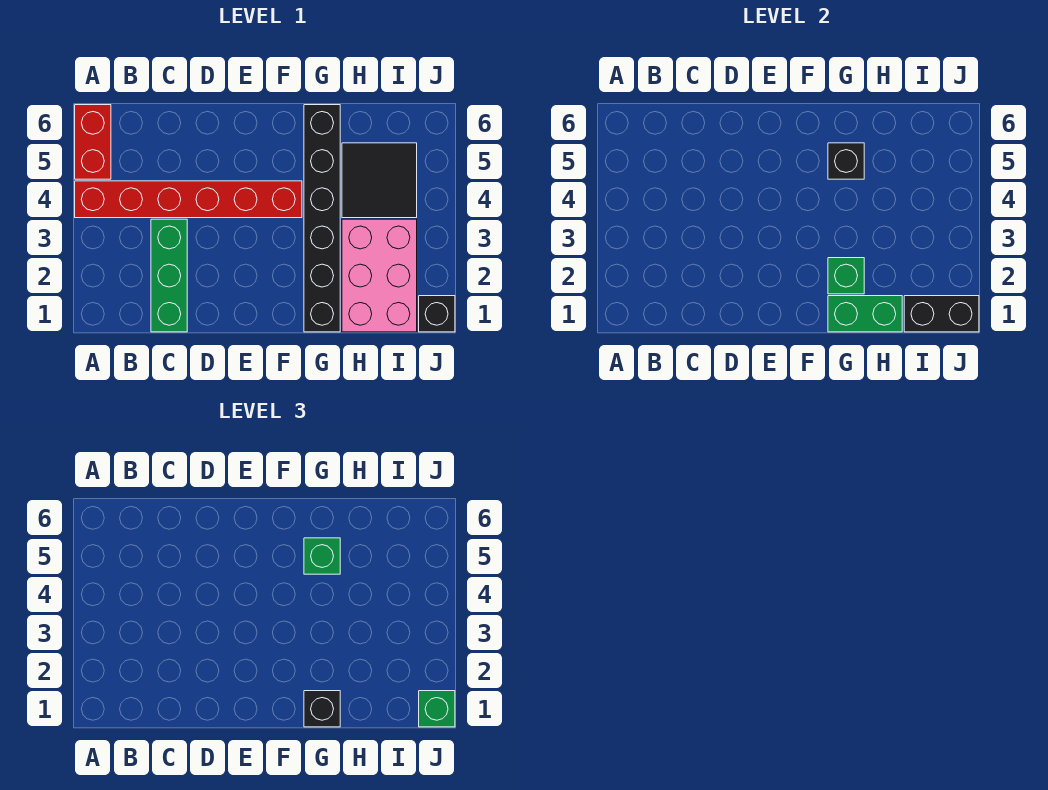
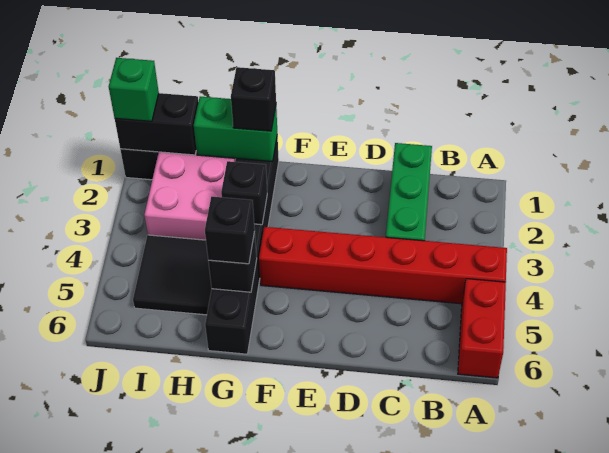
green brick G2 level 2 -> none
none -> black brick G3 level 2
green brick G5 level 3 -> black brick G5 level 3

